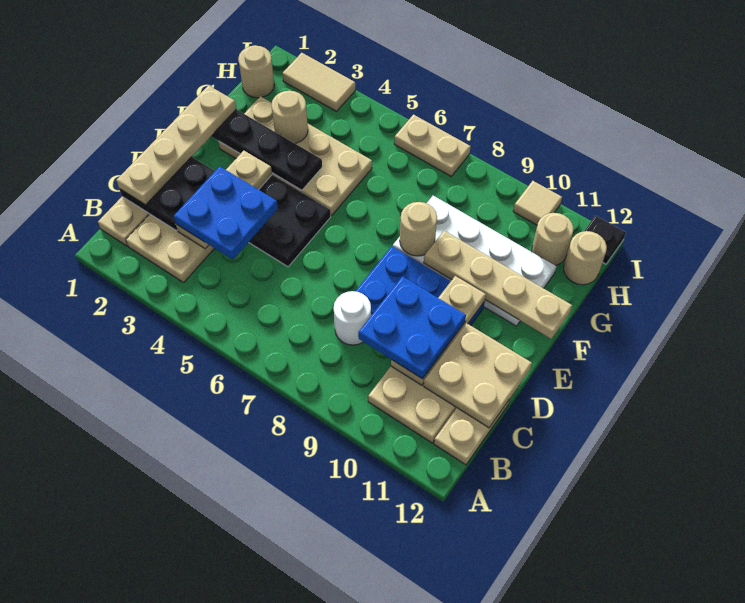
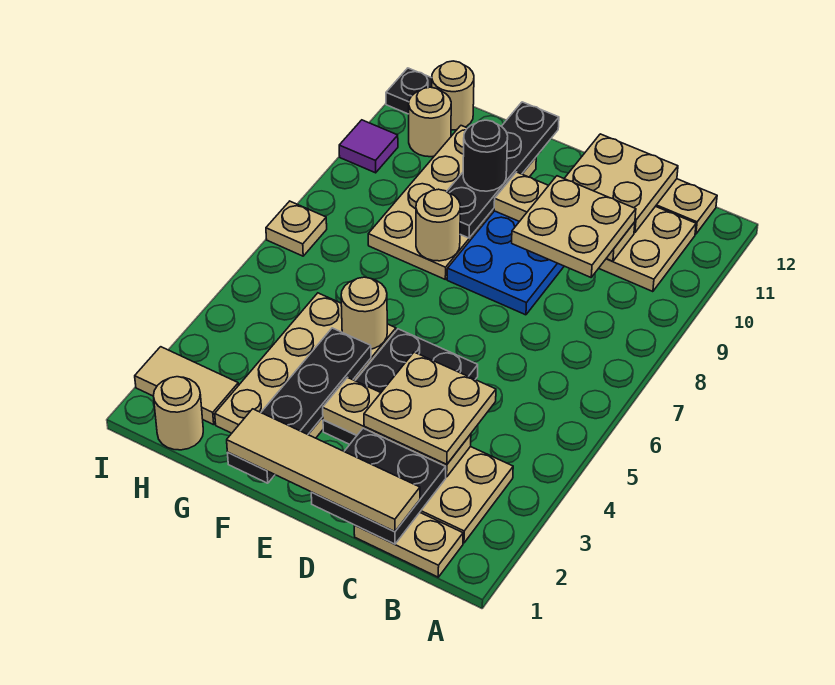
tan plate C1:F1 level 3 -> tan tile C1:F1 level 3
blue plate C3:D4 level 3 -> tan plate C3:D4 level 3
white round brick C8 level 1 -> none
blue plate C9:D10 level 3 -> tan plate C9:D10 level 3
white plate F8:G11 level 1 -> tan plate F8:G11 level 1
tan plate F9:F12 level 2 -> black plate F9:F12 level 2
none -> black round brick F10 level 3
tan round brick G3 level 2 -> tan round brick F5 level 2
tan tile I2:I3 level 1 -> tan tile H2:I2 level 1
tan plate I6:I7 level 1 -> tan plate I7 level 1
tan tile I10 level 1 -> purple tile I10 level 1

